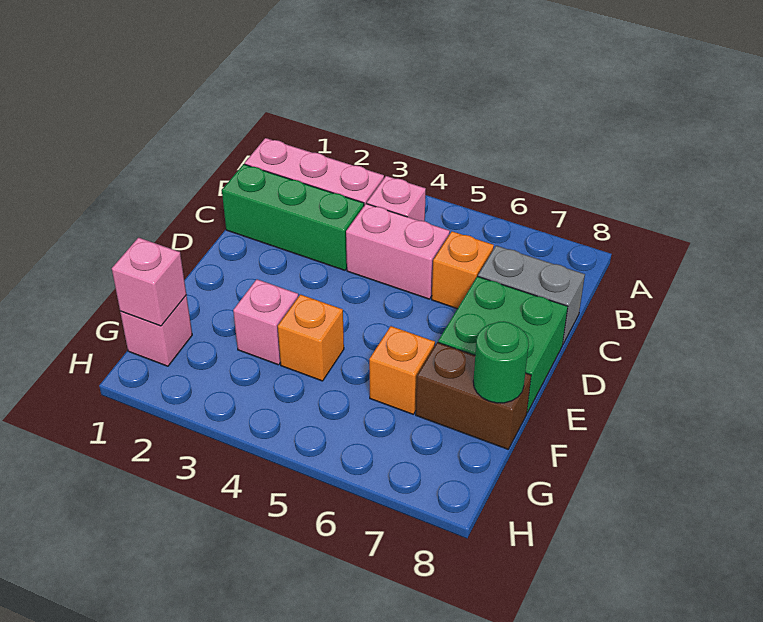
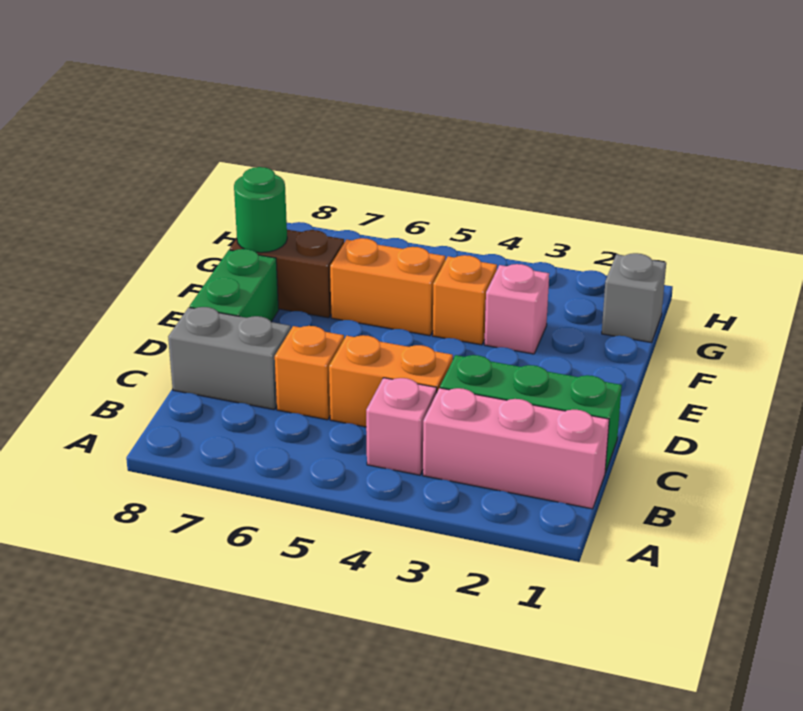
pink brick C4:C5 level 1 -> orange brick C4:C5 level 1
green brick D7:E8 level 1 -> green brick D8:E8 level 1
orange brick F6 level 1 -> orange brick F5:F6 level 1
pink brick G1 level 1 -> grey brick G1 level 1
pink brick G1 level 2 -> none

